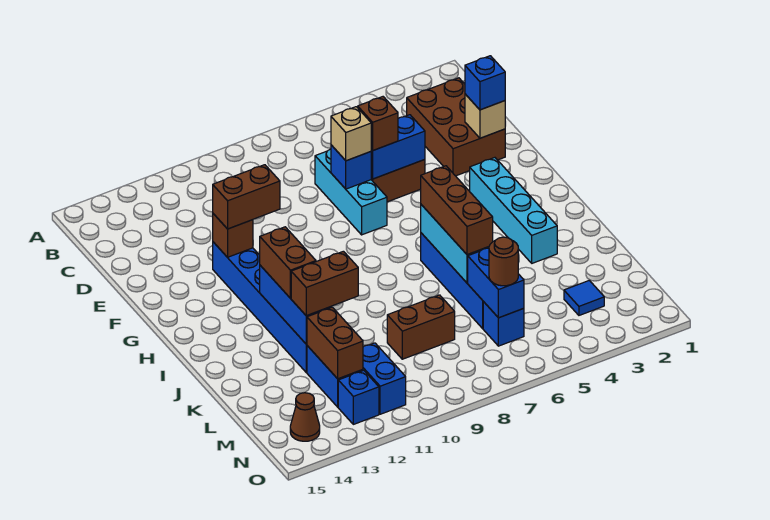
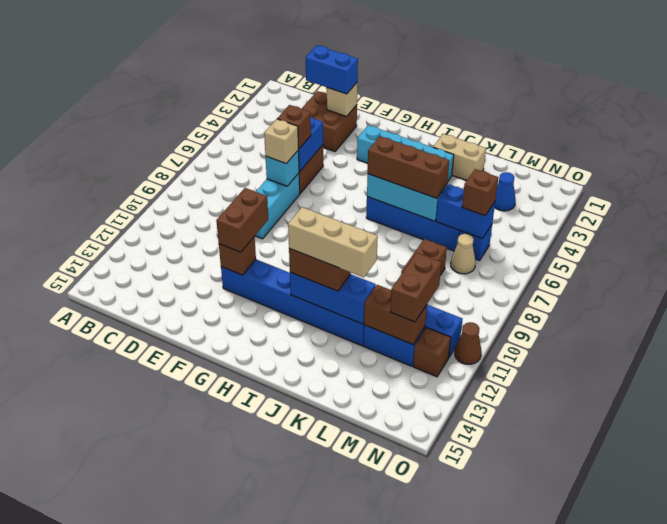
brown brick C2:E3 level 1 -> brown brick D2:E3 level 1
cyan brick D7:F7 level 1 -> cyan brick E7:E9 level 1
blue brick E2 level 3 -> blue brick D2:E2 level 3
blue brick E7 level 2 -> cyan brick E7 level 2
none -> tan brick I12:K12 level 4
none -> tan brick J2:K2 level 1
brown brick K11:K12 level 3 -> brown brick M11:M12 level 3
blue tile M3 level 1 -> blue cone M3 level 1
brown round brick M6 level 3 -> brown brick M6 level 3
none -> tan cone M7 level 1
blue brick N12 level 1 -> brown brick N12 level 1
brown cone N14 level 1 -> brown cone O11 level 1

